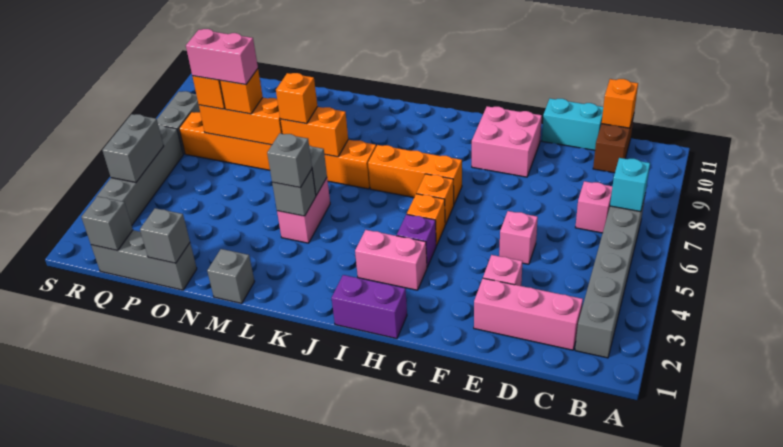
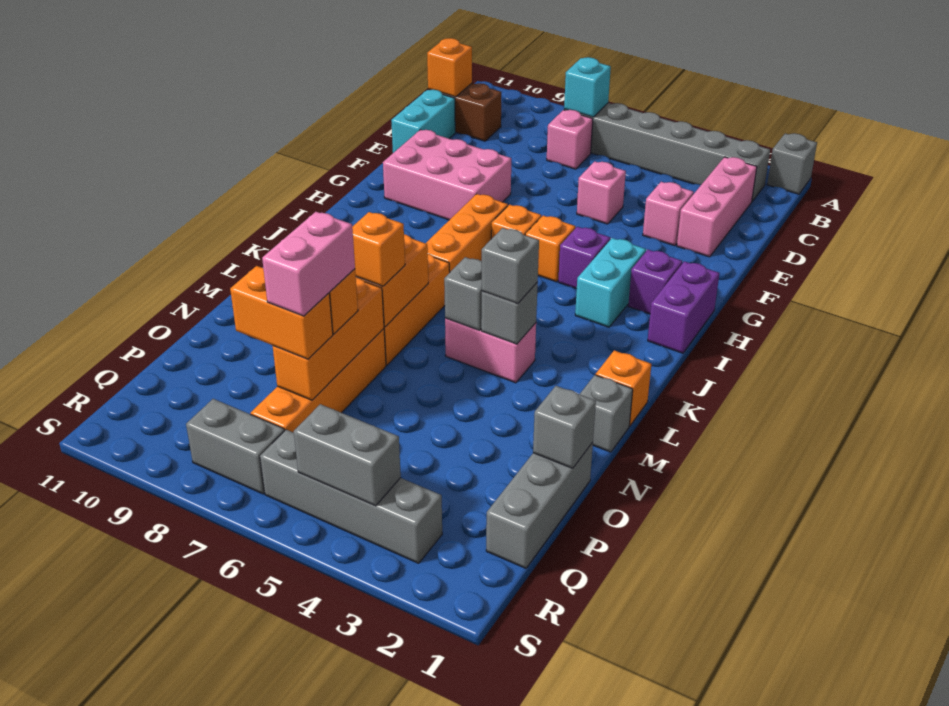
pink brick F9:G10 level 1 -> pink brick F8:G10 level 1
none -> purple brick H2 level 1
pink brick H3:I3 level 1 -> cyan brick H3:I3 level 1
none -> orange brick L1 level 1
grey brick Q1 level 2 -> grey brick A1 level 1

